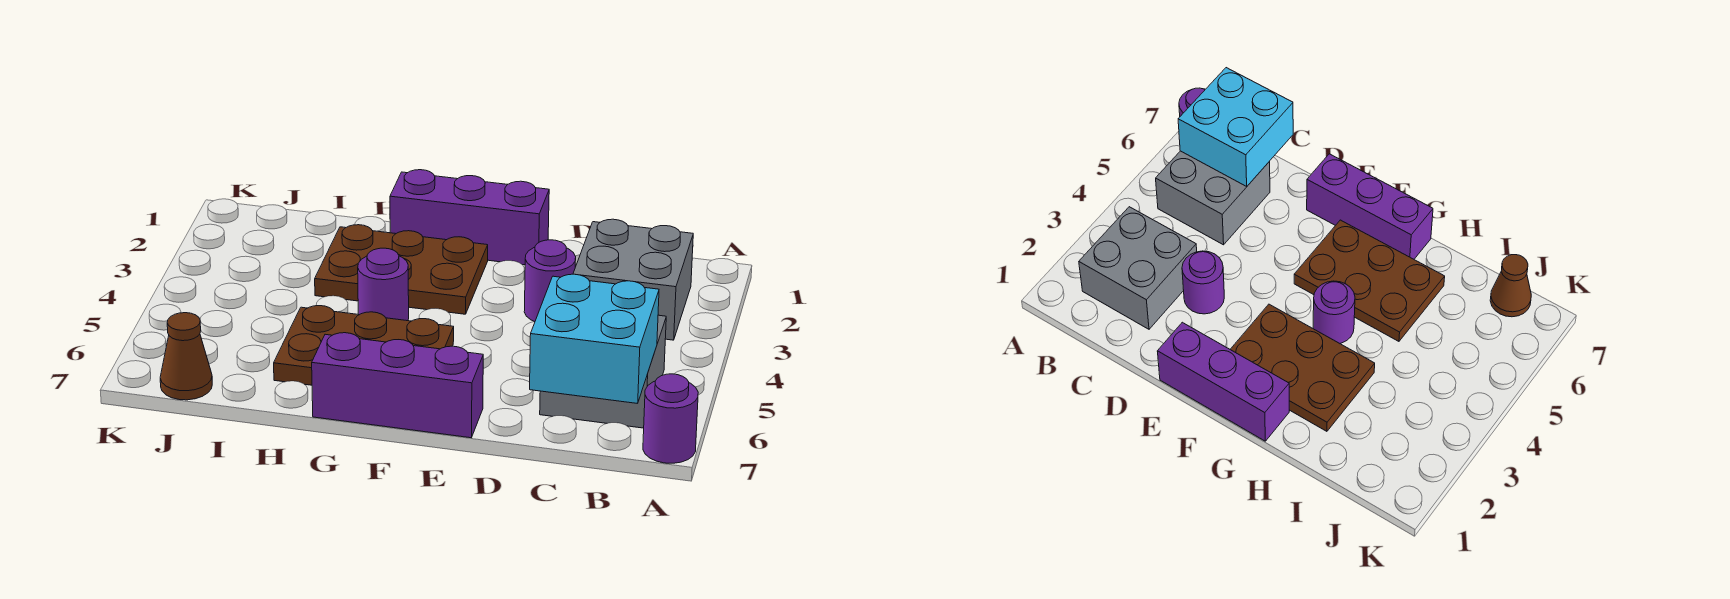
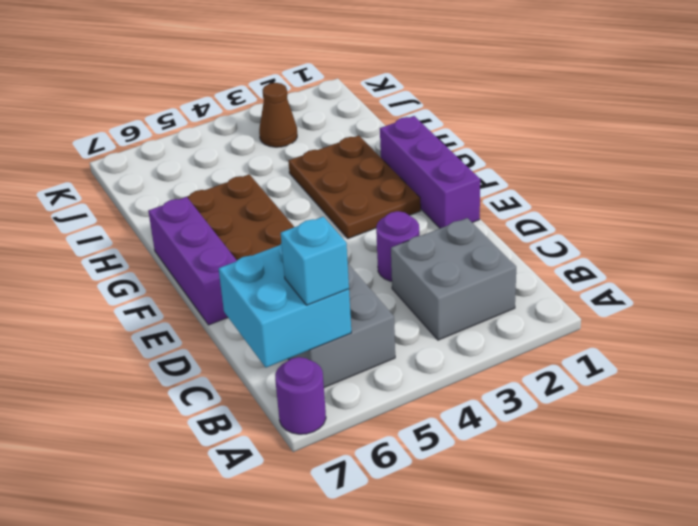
none -> cyan brick B6 level 3
purple round brick G4 level 1 -> none
brown cone J7 level 1 -> brown cone J3 level 1

